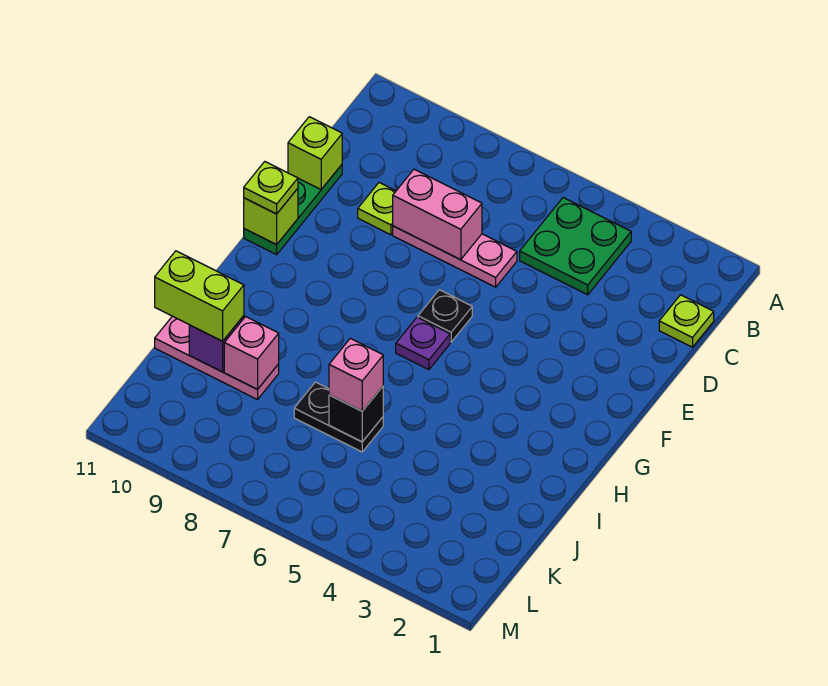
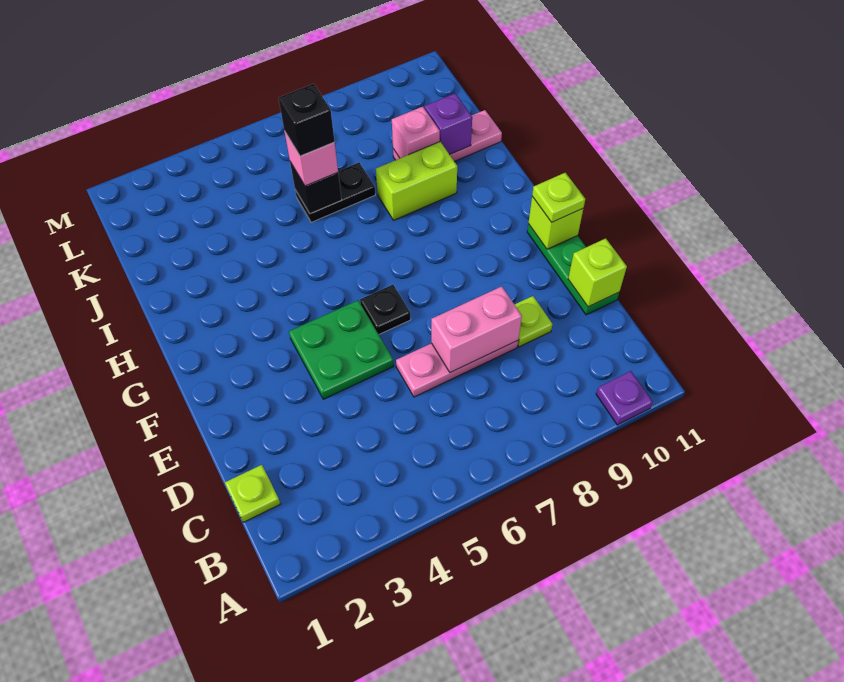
green plate B4:C5 level 1 -> green plate E4:F5 level 1
purple plate G6 level 1 -> purple plate A10 level 1
none -> black brick J6 level 4
lime brick J10:J11 level 3 -> lime brick I8:I9 level 1

